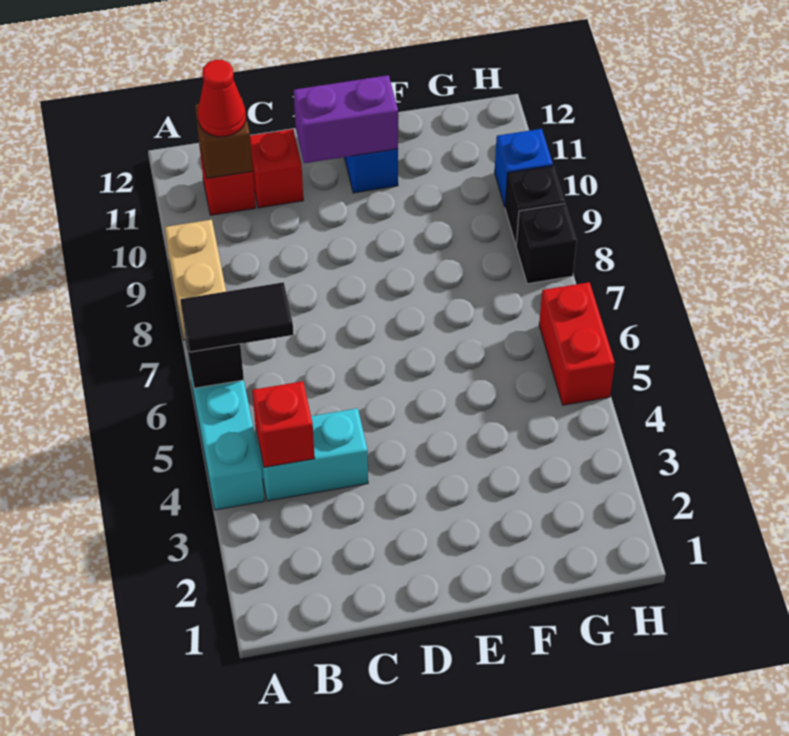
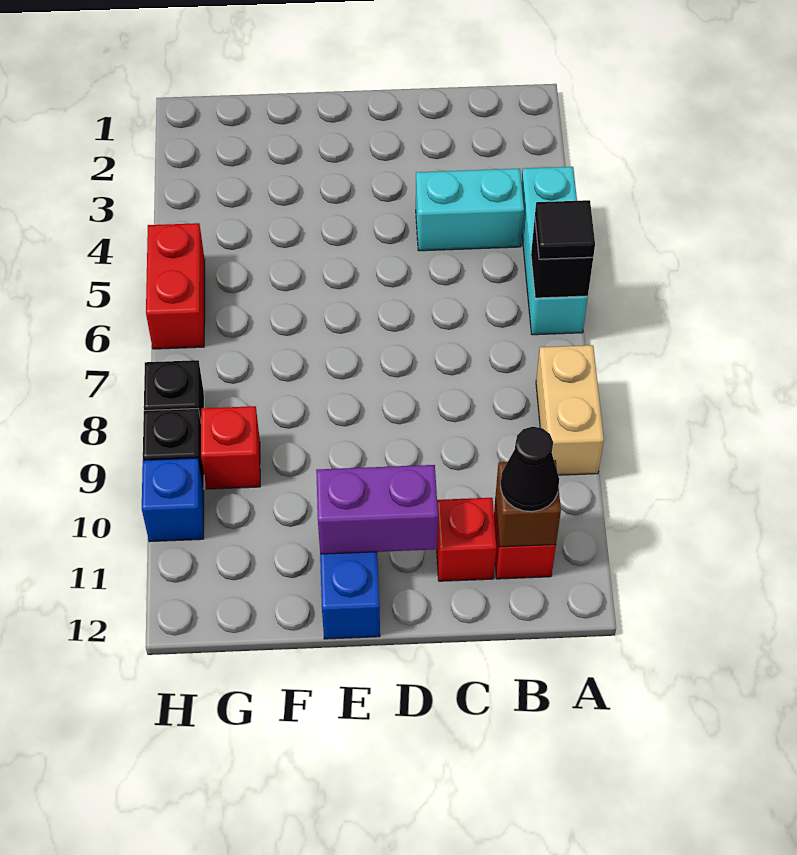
black tile A6:B6 level 3 -> black tile A6 level 3
red brick B4 level 2 -> red brick G9 level 1
red cone B11 level 3 -> black cone B11 level 3

